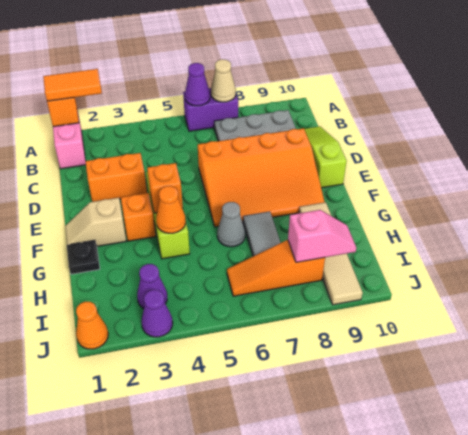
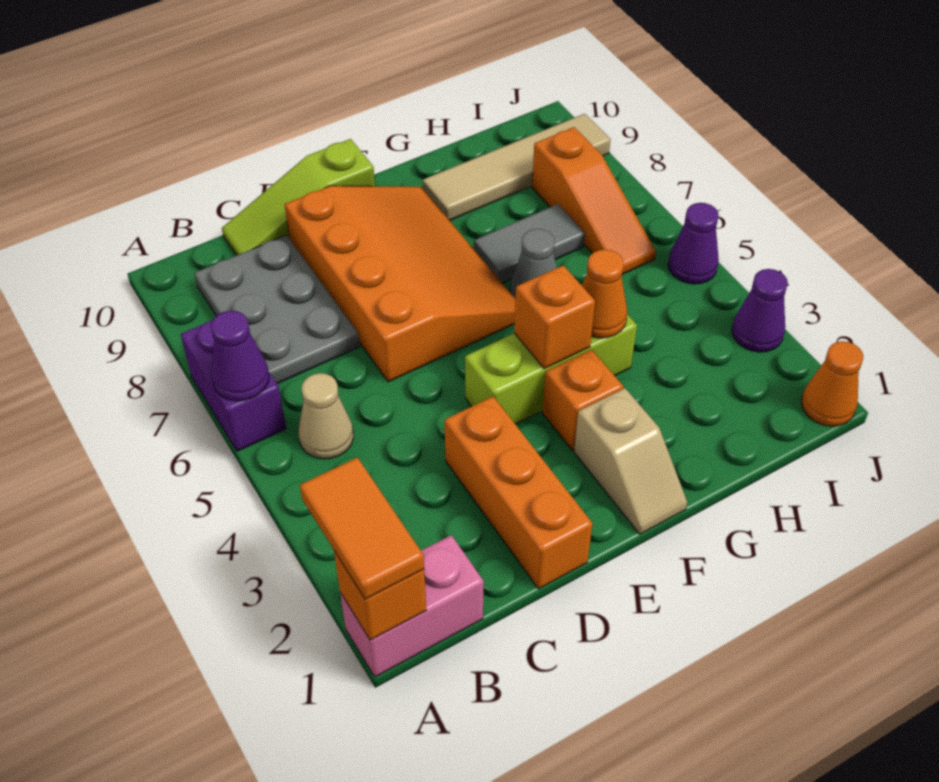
tan cone A7 level 2 -> tan cone B5 level 1
orange brick D2:D3 level 1 -> orange brick D1:D3 level 1
black plate G1 level 1 -> none
purple cone I3 level 1 -> purple cone J5 level 1
pink slope I8:I9 level 2 top 8 -> none

